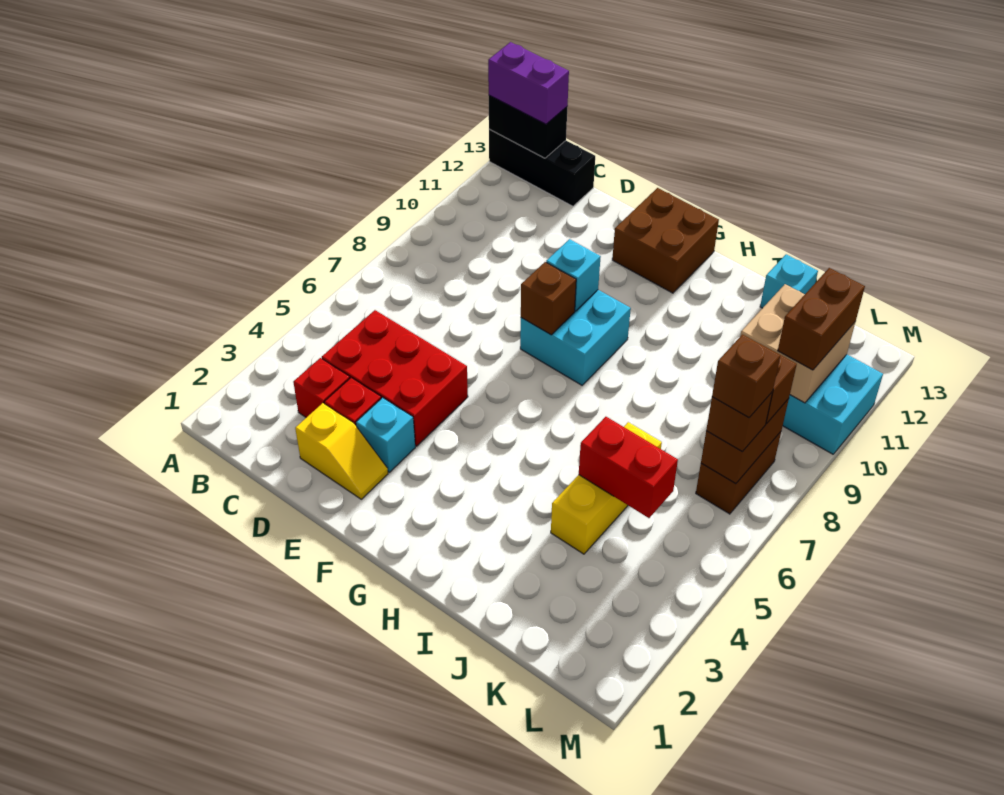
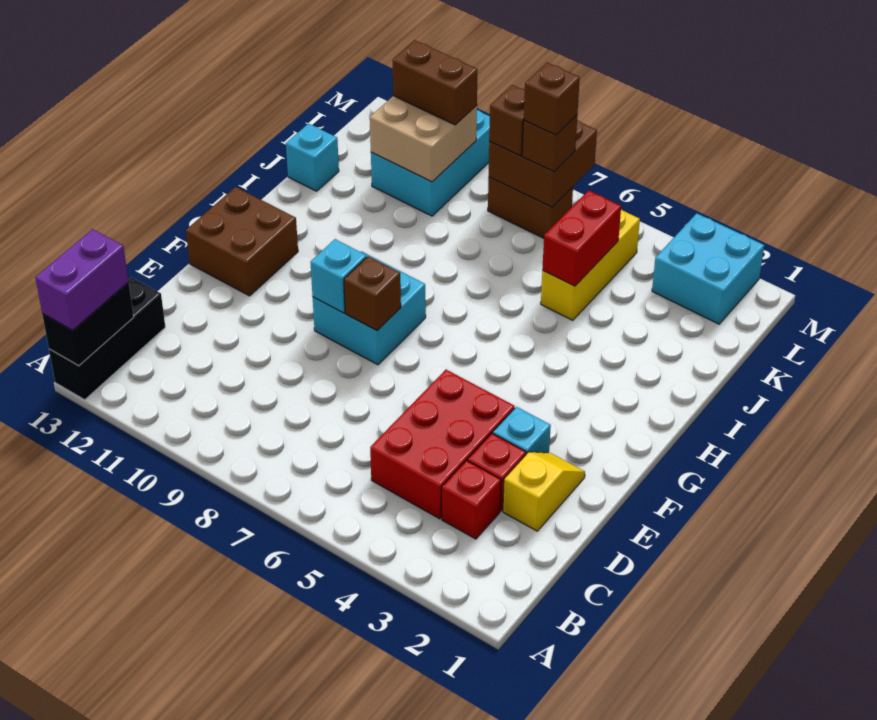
yellow brick J4:J6 level 1 -> yellow brick J5:L5 level 1
none -> cyan brick L2:M3 level 1
brown brick L7:L8 level 2 -> brown brick L7:M8 level 2

